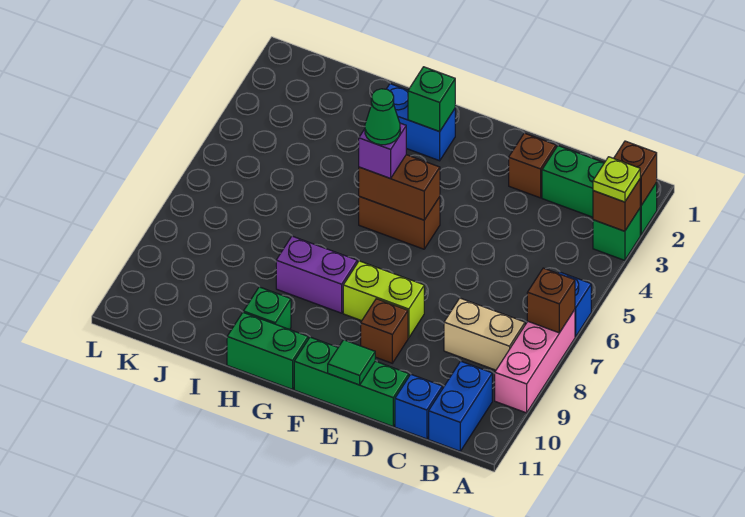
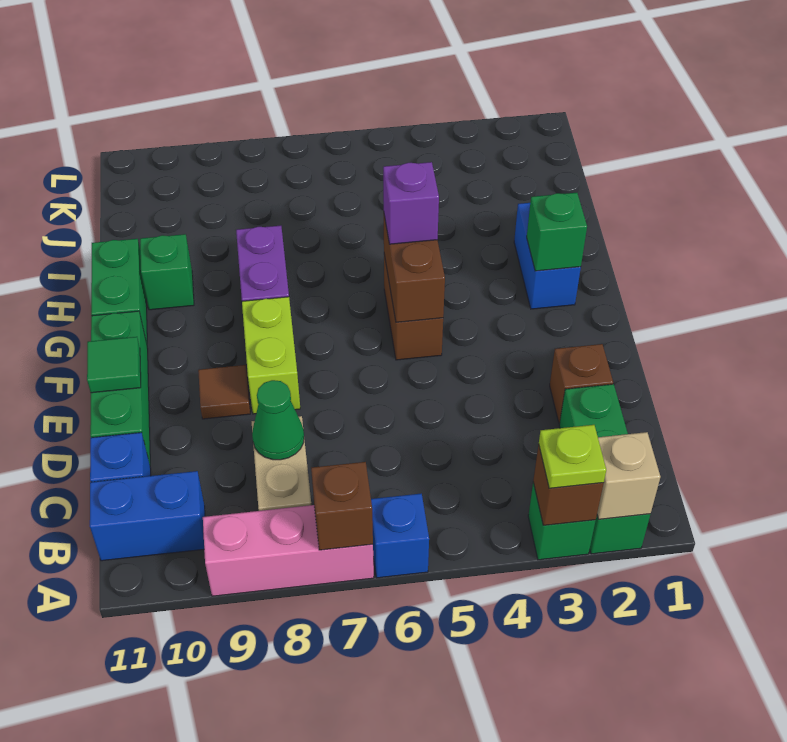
brown brick A2 level 2 -> tan brick A2 level 2
brown brick E9 level 1 -> brown tile E9 level 1
green cone G5 level 4 -> green cone C8 level 2

